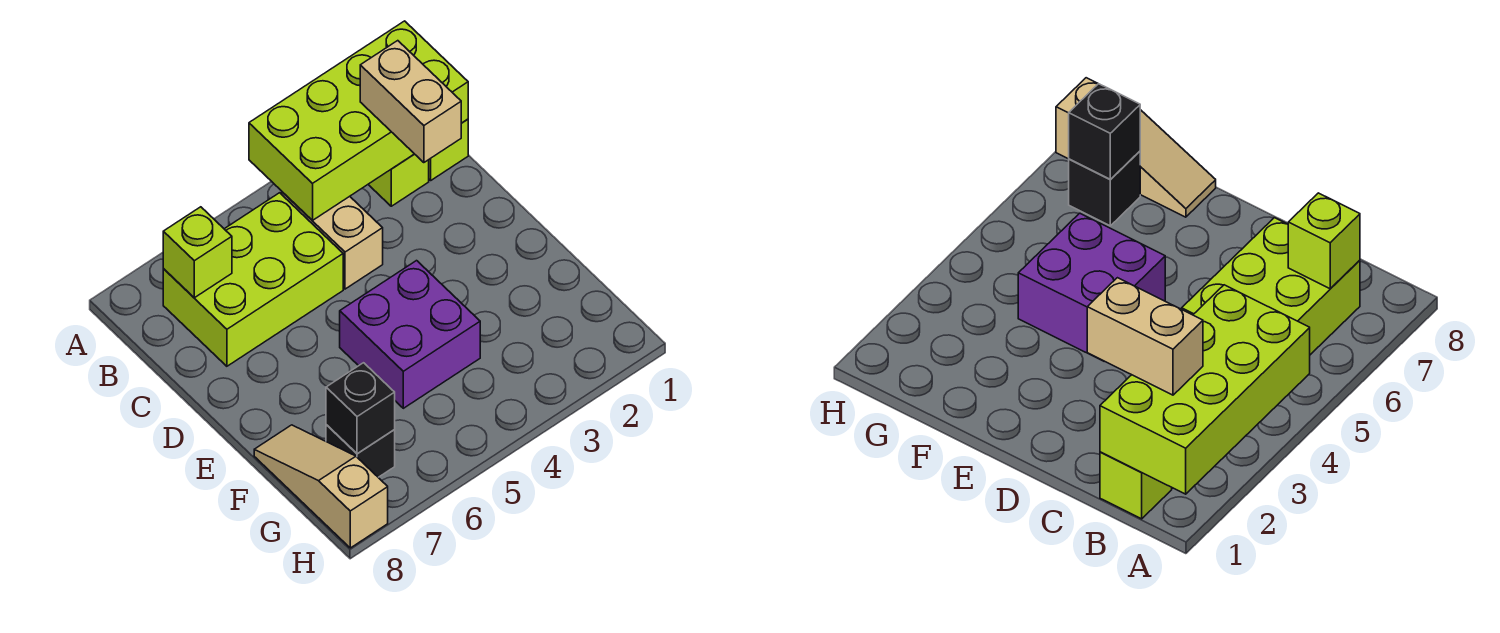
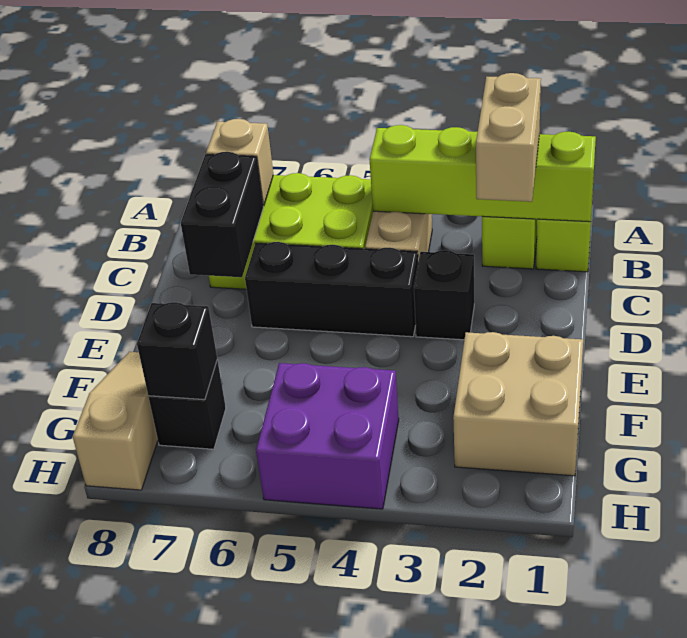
lime brick A1:B4 level 2 -> lime brick B1:B4 level 2
lime brick B7 level 2 -> tan brick B7 level 2
none -> black brick C7:D7 level 2
none -> black brick D3 level 1
none -> black brick D4:D6 level 1
purple brick E4:F5 level 1 -> purple brick G4:H5 level 1
none -> tan brick F1:G2 level 1

